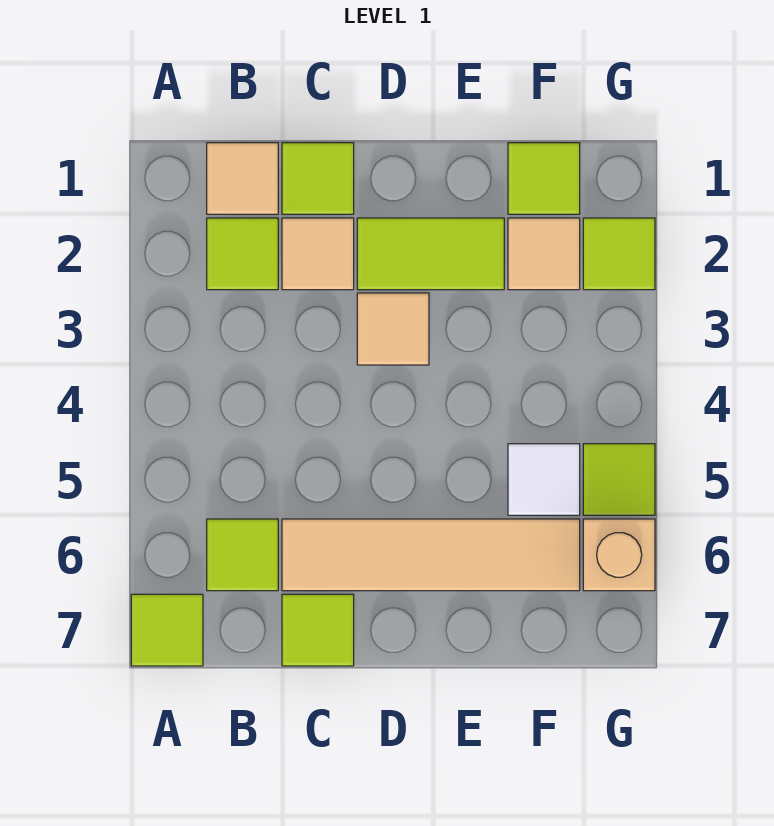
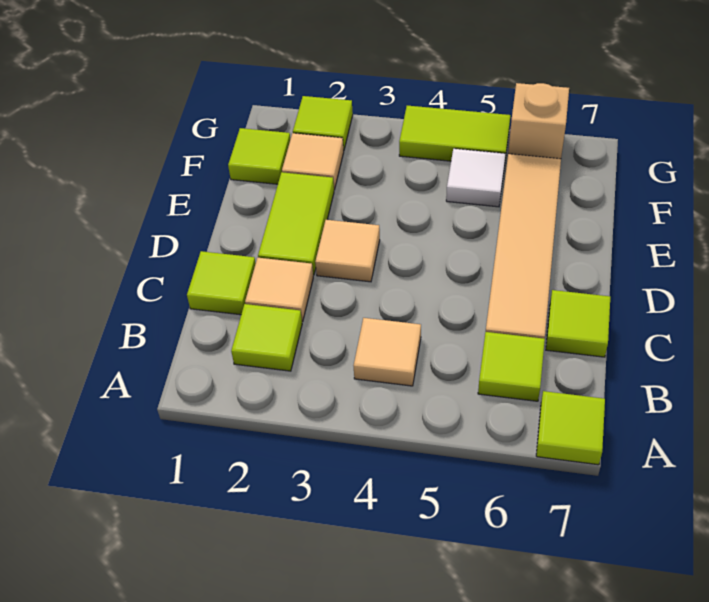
tan tile B1 level 1 -> tan tile B4 level 1
lime tile G5 level 1 -> lime tile G4:G5 level 1

